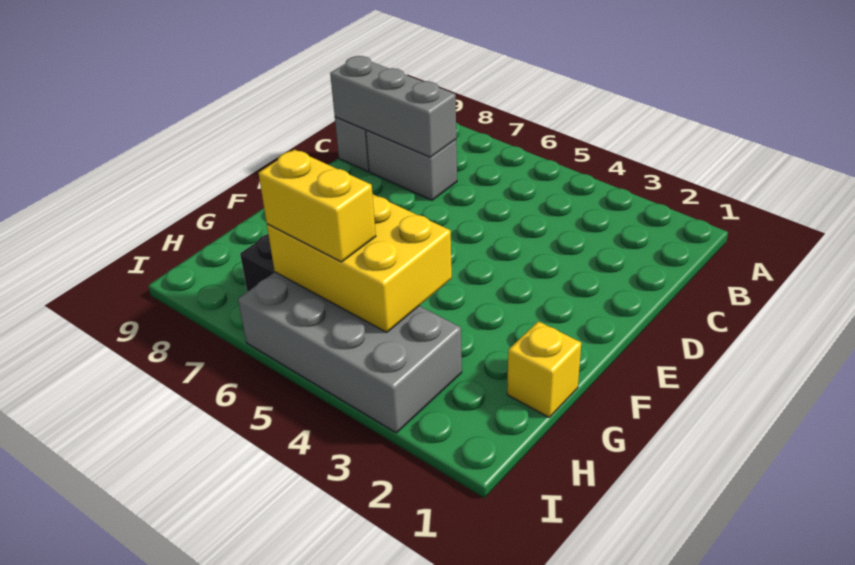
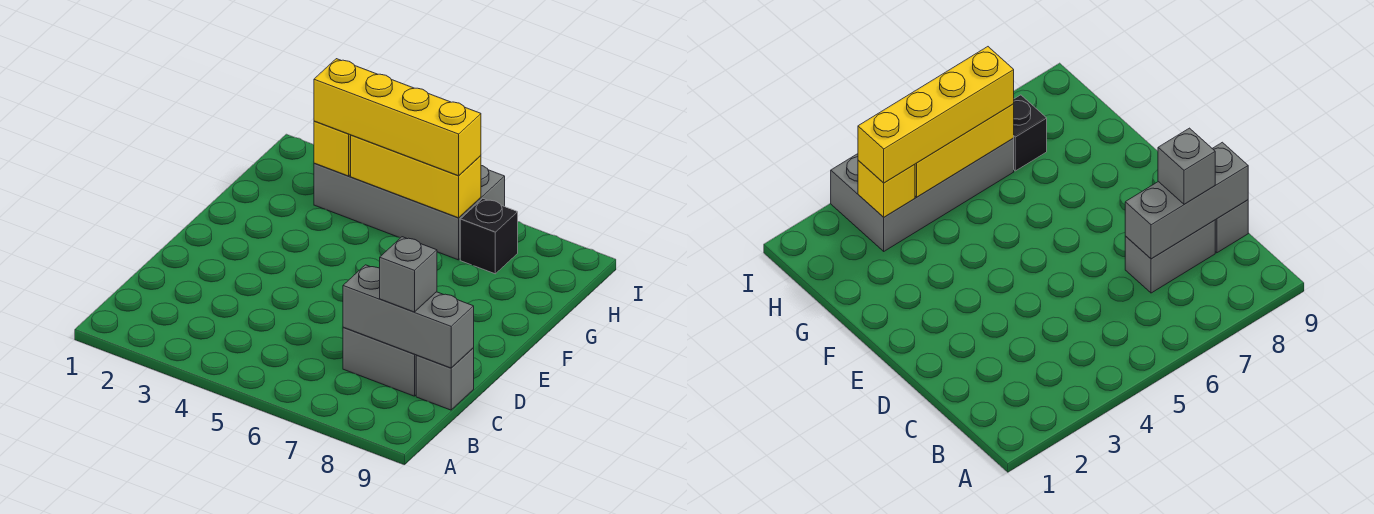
none -> grey brick C8 level 3
yellow brick G1 level 1 -> yellow brick H3 level 2
yellow brick G4:H6 level 2 -> yellow brick H4:H6 level 2
yellow brick H5:H6 level 3 -> yellow brick H3:H6 level 3

